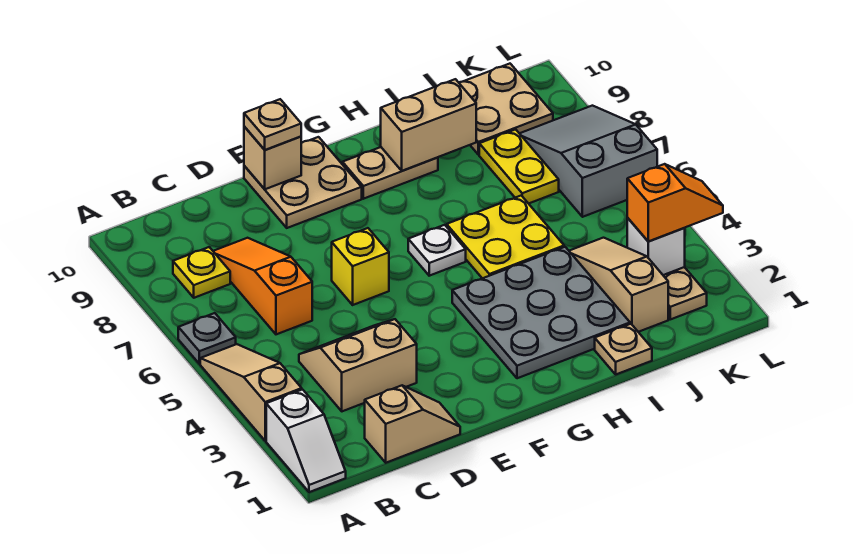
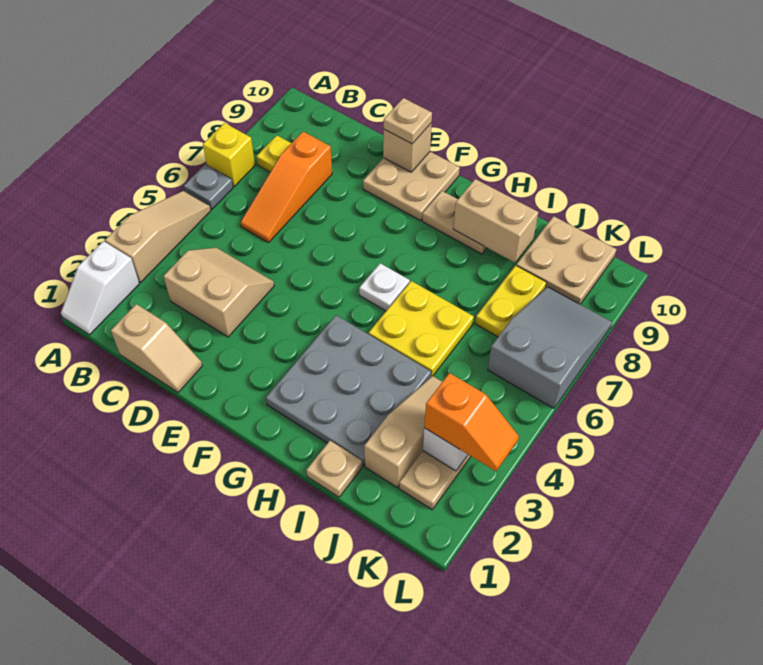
orange slope C6:C8 level 1 top 6 -> orange slope C6:C8 level 1 top 8
yellow brick E6 level 1 -> yellow brick A7 level 1

